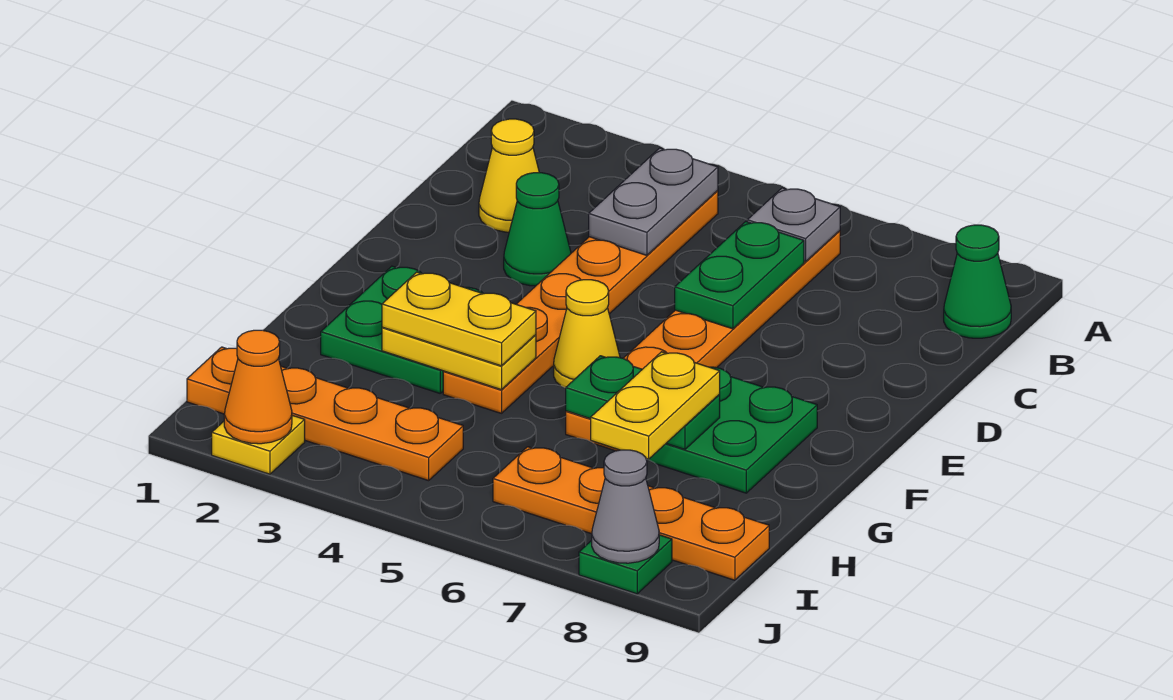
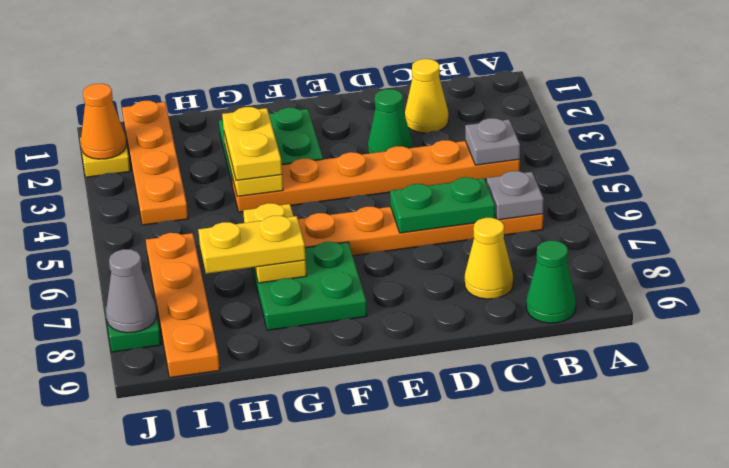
grey plate B4:C4 level 2 -> grey plate B4 level 2
yellow cone F5 level 1 -> yellow cone C8 level 1
green plate G6:G7 level 2 -> yellow plate G6:G7 level 2

